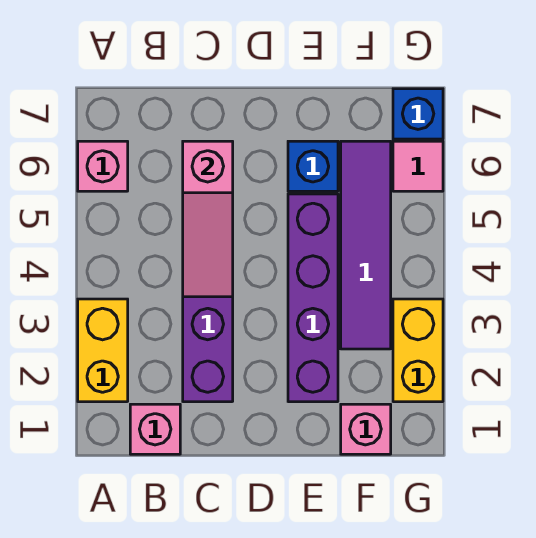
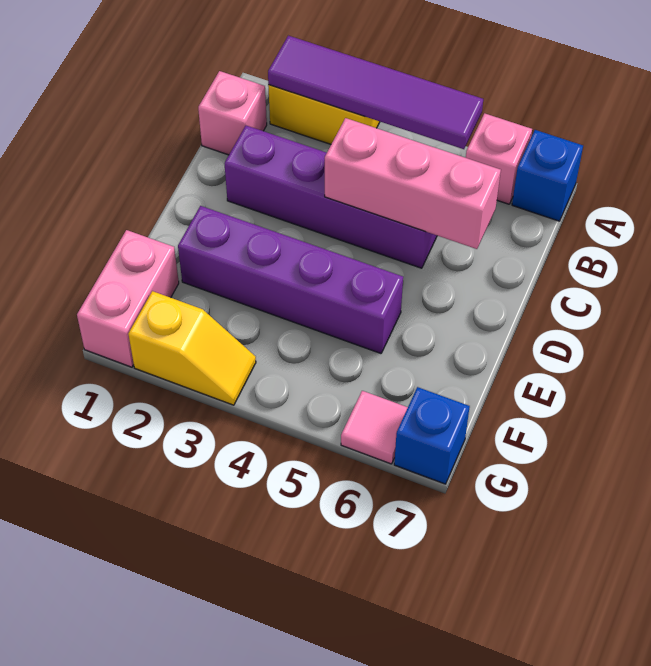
pink slope C4:C6 level 2 top 6 -> pink brick C4:C6 level 2
blue brick E6 level 1 -> blue brick A7 level 1
pink brick F1 level 1 -> pink brick F1:G1 level 1
purple tile F3:F6 level 1 -> purple tile A2:A5 level 2
yellow brick G2:G3 level 1 -> yellow slope G2:G3 level 1 top 2

